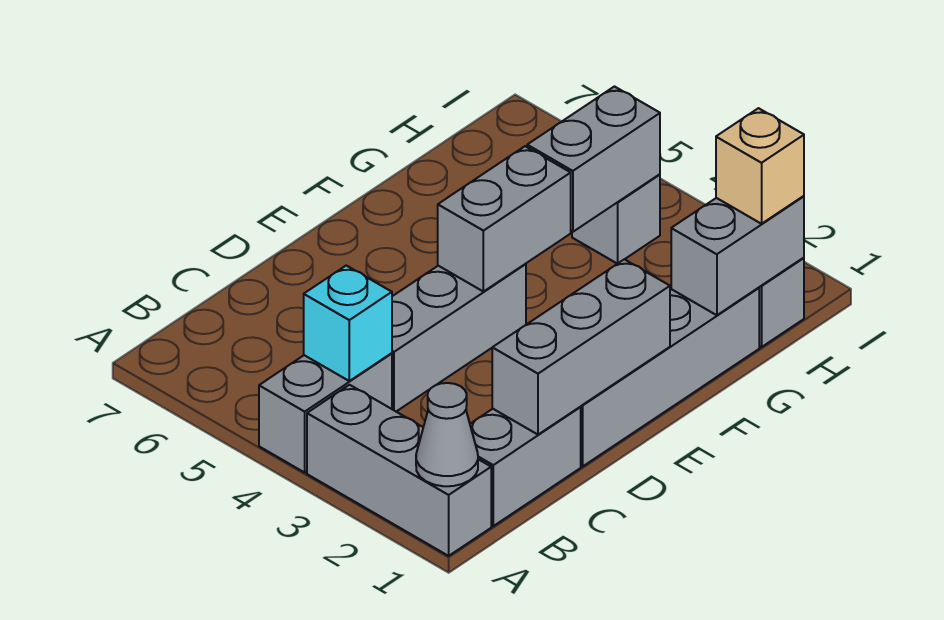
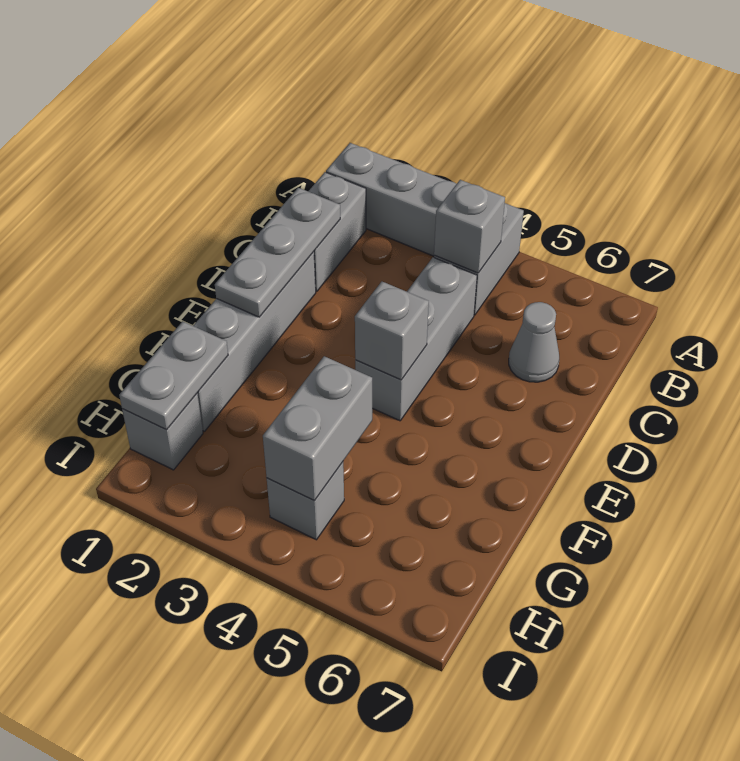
grey cone A1 level 2 -> grey cone C6 level 1
cyan brick B4 level 2 -> grey brick B4 level 2
grey brick C1:E1 level 2 -> grey plate C1:E1 level 2
grey brick E4:F4 level 2 -> grey brick E4 level 2
grey brick G1:H1 level 2 -> grey plate G1:H1 level 2
tan brick H1 level 3 -> none

